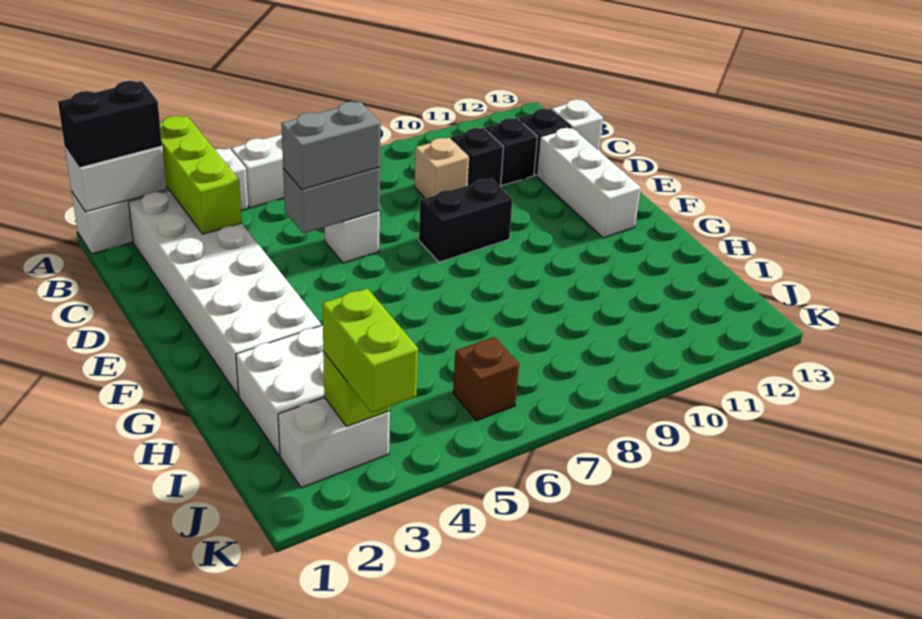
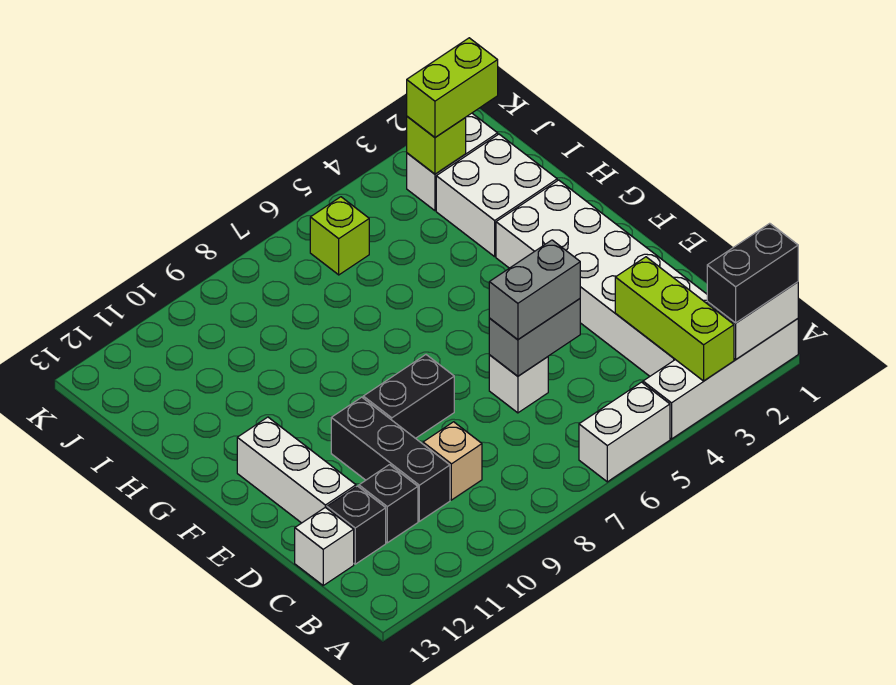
black brick C10 level 1 -> black brick C10:E10 level 1
lime brick J3:K3 level 3 -> lime brick J2:J3 level 3
brown brick J6 level 1 -> lime brick J6 level 1

